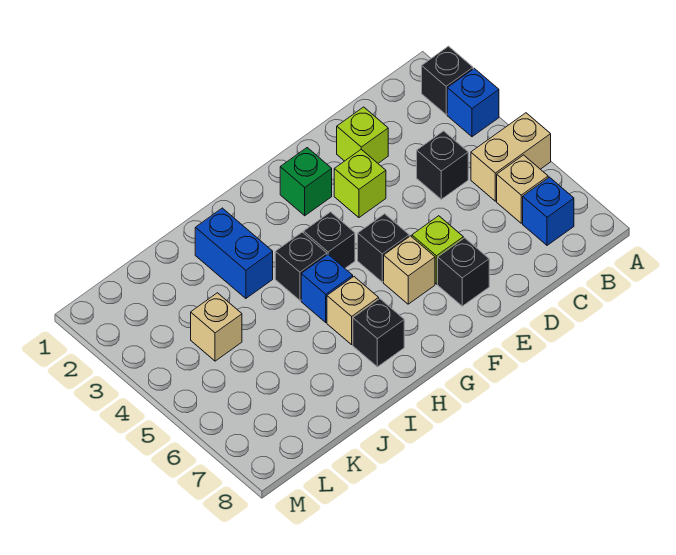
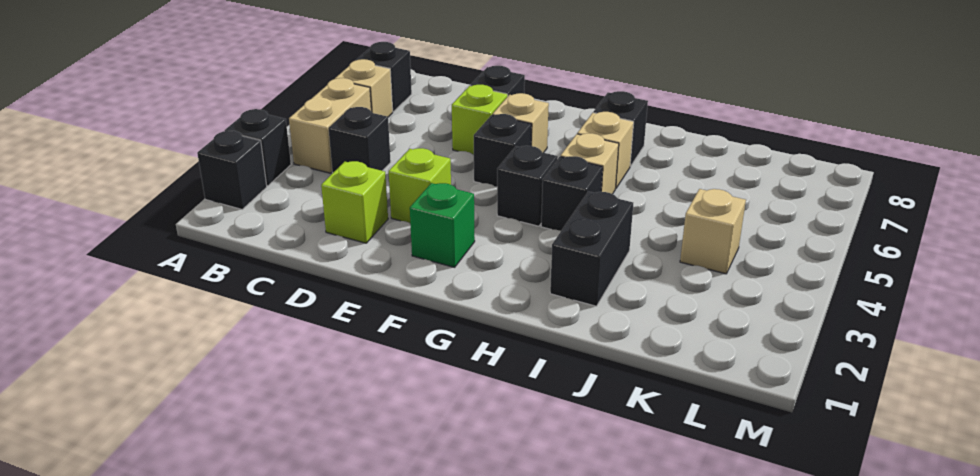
blue brick A3 level 1 -> black brick A3 level 1
tan brick A5:B5 level 1 -> tan brick B4:B5 level 1
blue brick B7 level 1 -> black brick B7 level 1
blue brick H5 level 1 -> tan brick H5 level 1
blue brick I2:I3 level 1 -> black brick I2:I3 level 1

